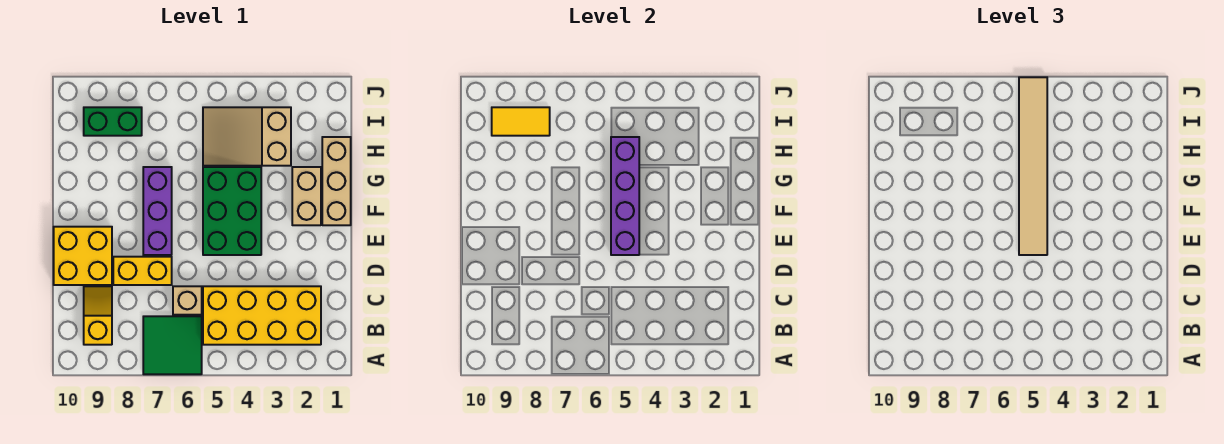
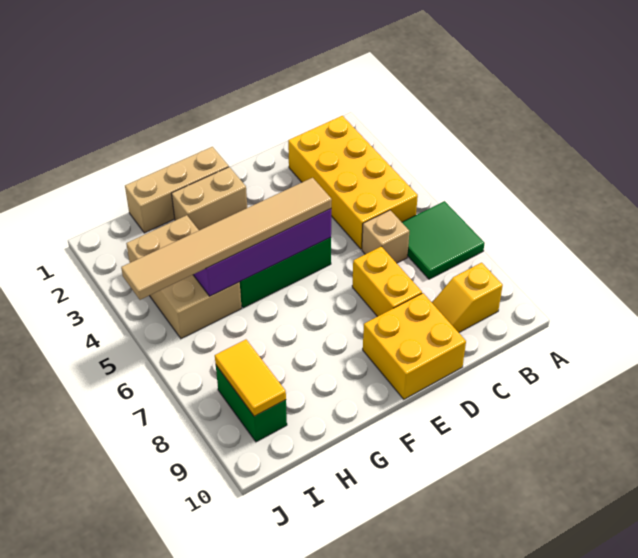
purple brick E7:G7 level 1 -> none
tan slope H3:I5 level 1 top 3 -> tan brick H3:I5 level 1

